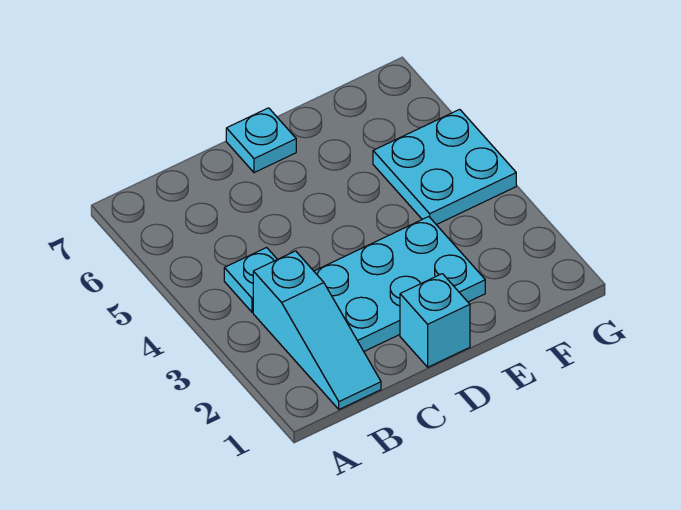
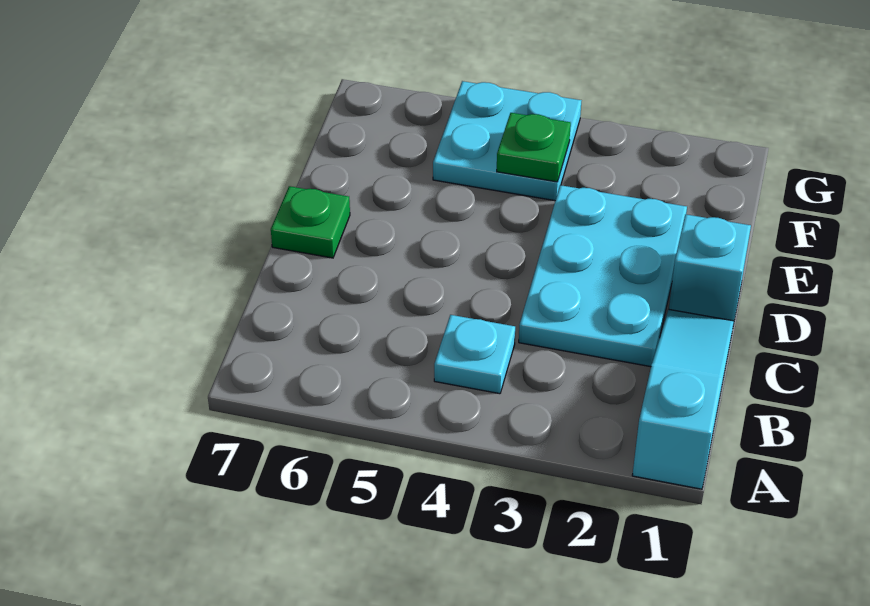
cyan slope B1:B3 level 1 top 3 -> cyan slope A1:C1 level 1 top A
cyan plate D7 level 1 -> green plate D7 level 1
none -> green plate F4 level 2

